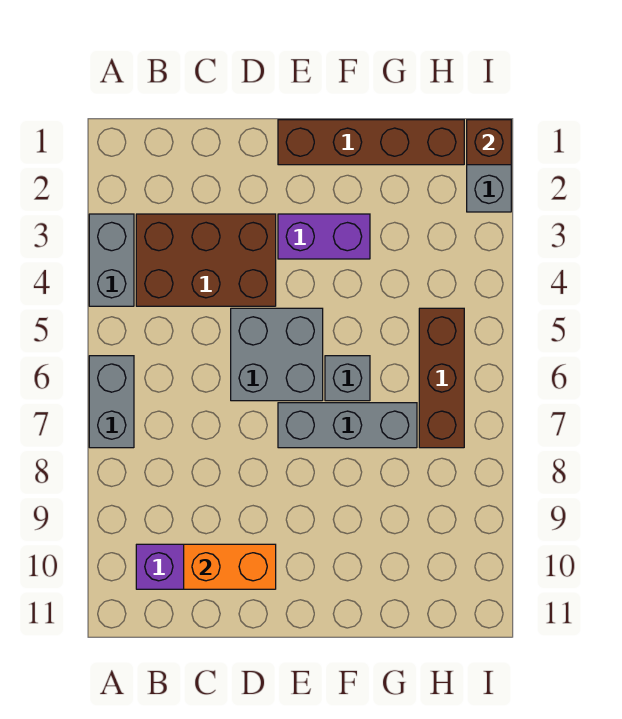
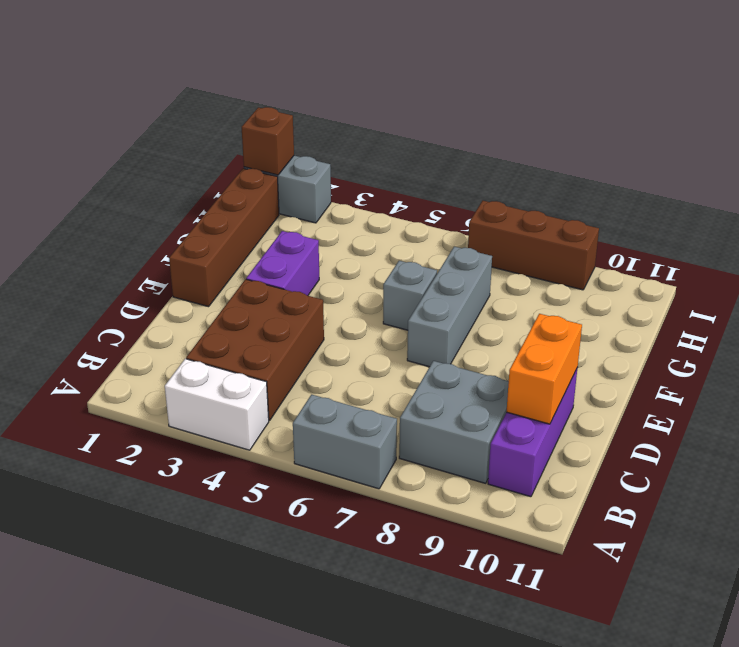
grey brick A3:A4 level 1 -> white brick A3:A4 level 1
grey brick D5:E6 level 1 -> grey brick B8:C9 level 1
brown brick H5:H7 level 1 -> brown brick I7:I9 level 1

